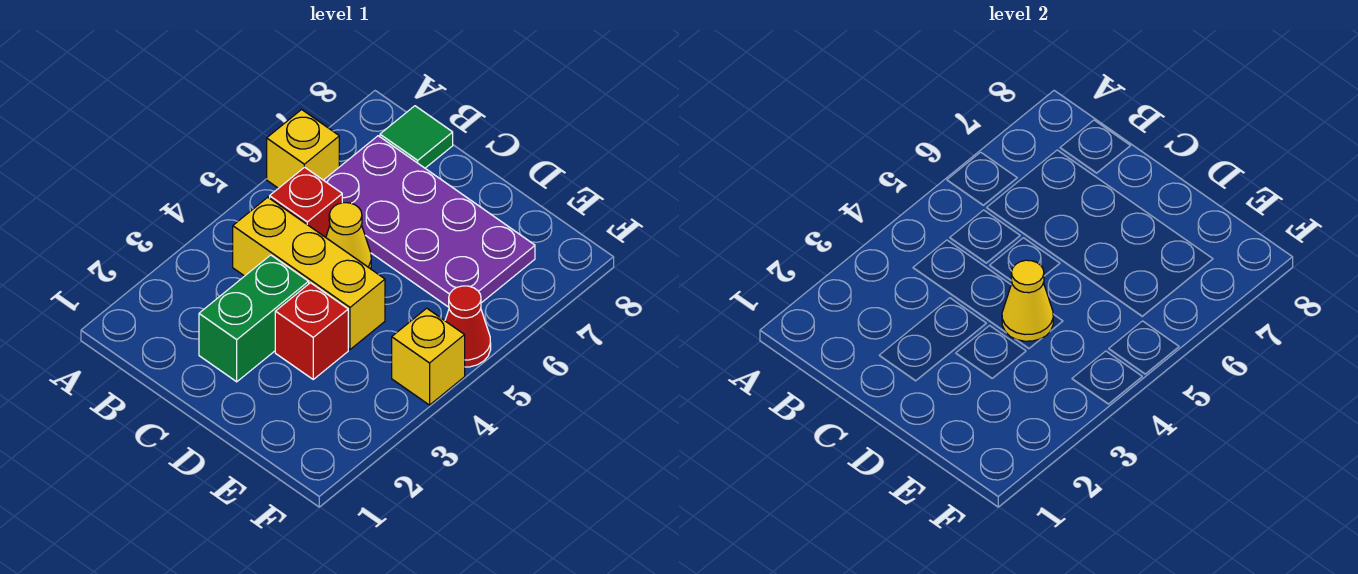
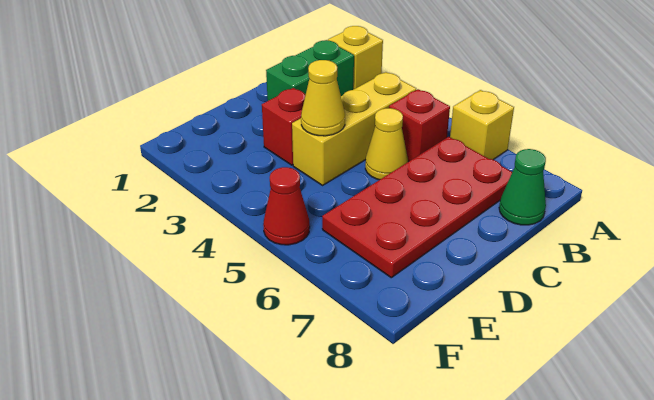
purple plate B6:E7 level 1 -> red plate B6:E7 level 1
green tile B8 level 1 -> green cone B8 level 1
green brick C2:C3 level 1 -> green brick B2:C2 level 1
yellow brick F4 level 1 -> yellow brick A2 level 1

